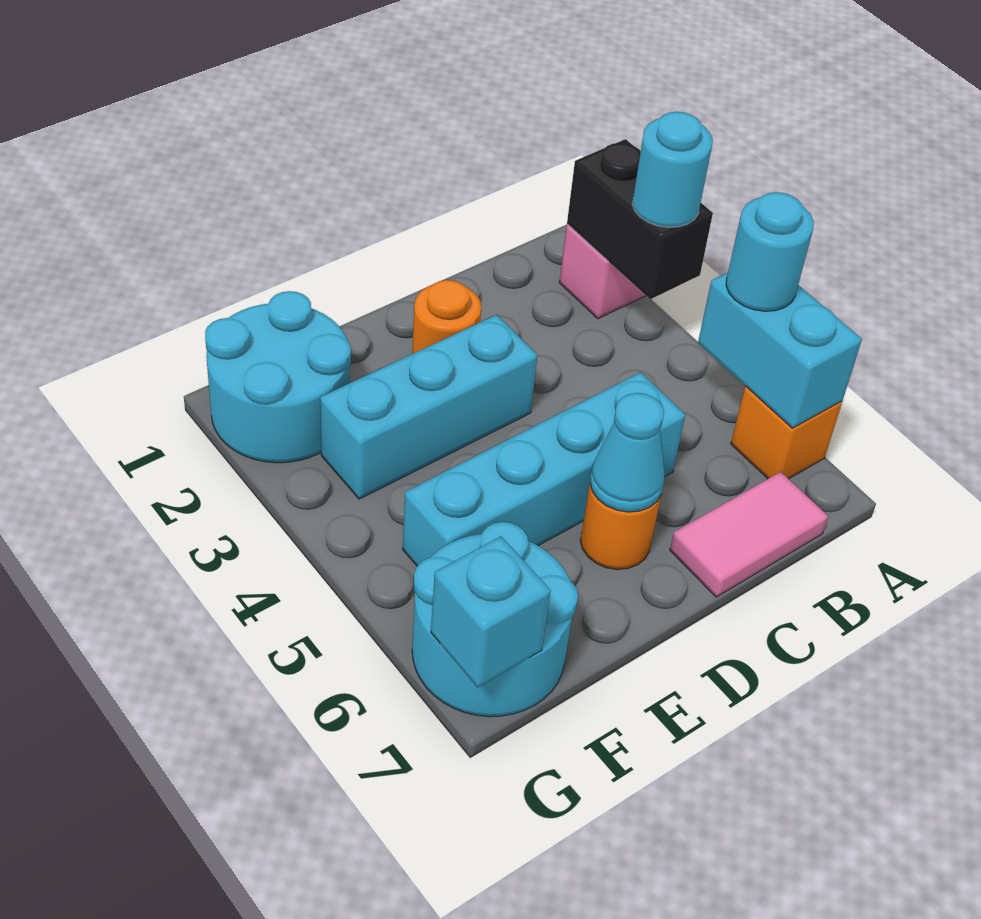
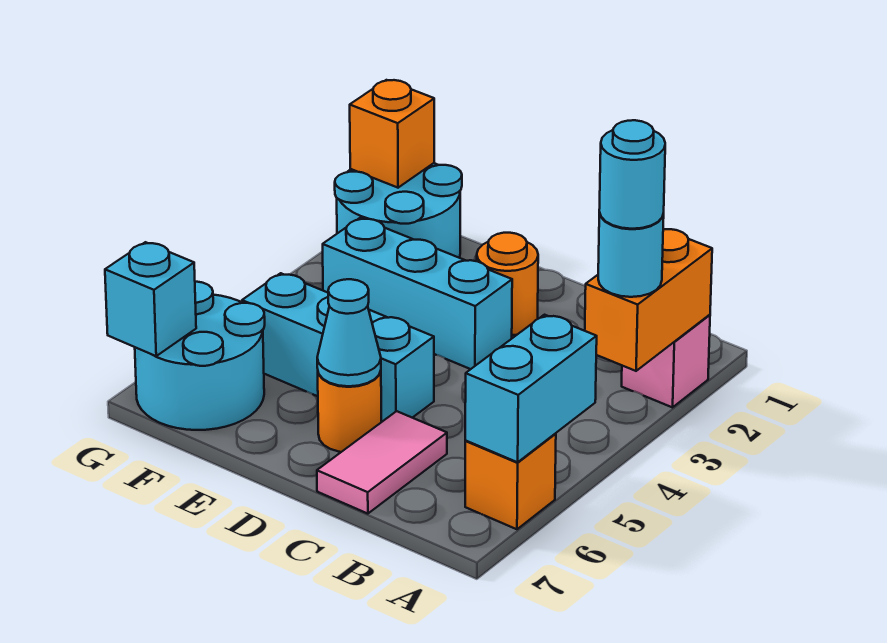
black brick A2:A3 level 2 -> orange brick A2:A3 level 2
cyan round brick A5 level 3 -> cyan round brick A3 level 4
pink tile B7:C7 level 1 -> pink tile C6:C7 level 1
cyan brick C5:F5 level 1 -> cyan brick D5:F5 level 1
none -> orange brick G1 level 2

